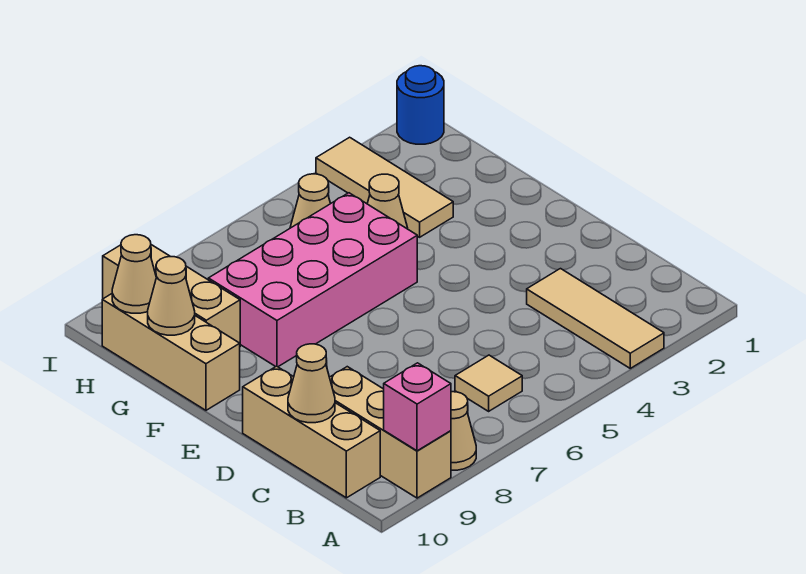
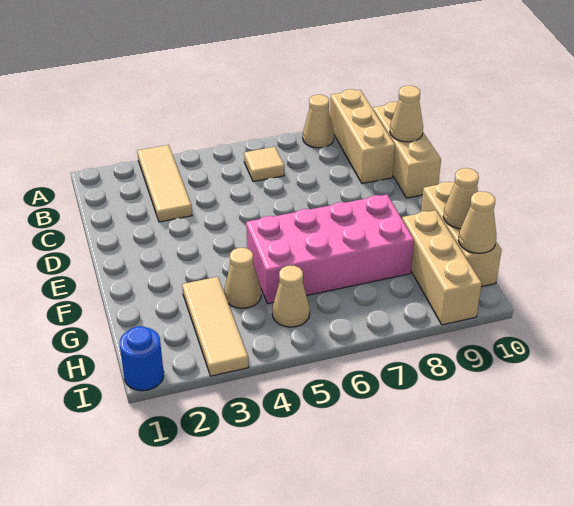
pink brick A9 level 2 -> none

